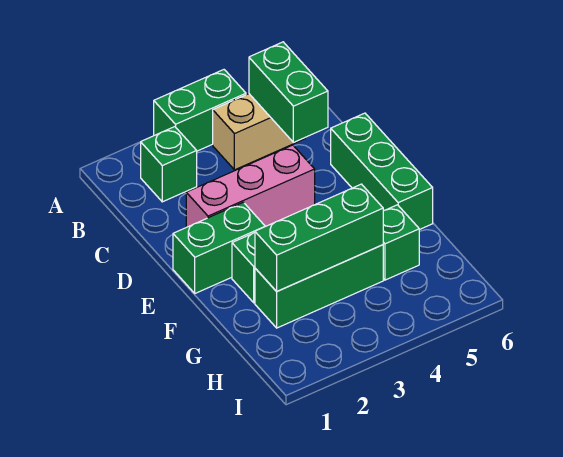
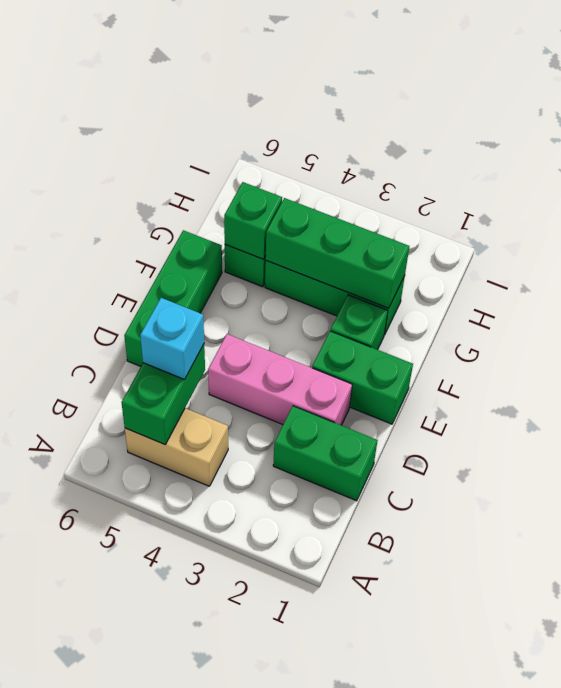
green brick A3:A4 level 1 -> green brick C1:C2 level 1
green brick B2 level 1 -> green brick G5 level 2
none -> cyan brick C5 level 3

